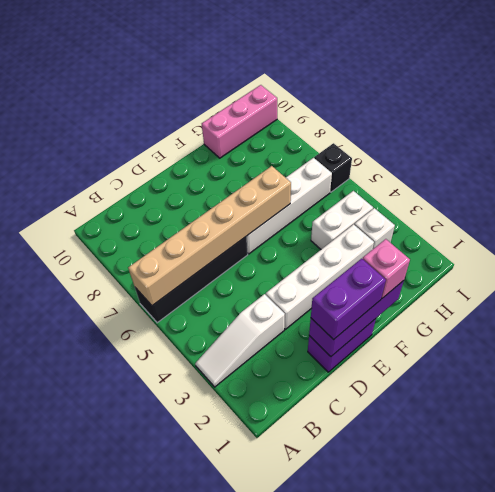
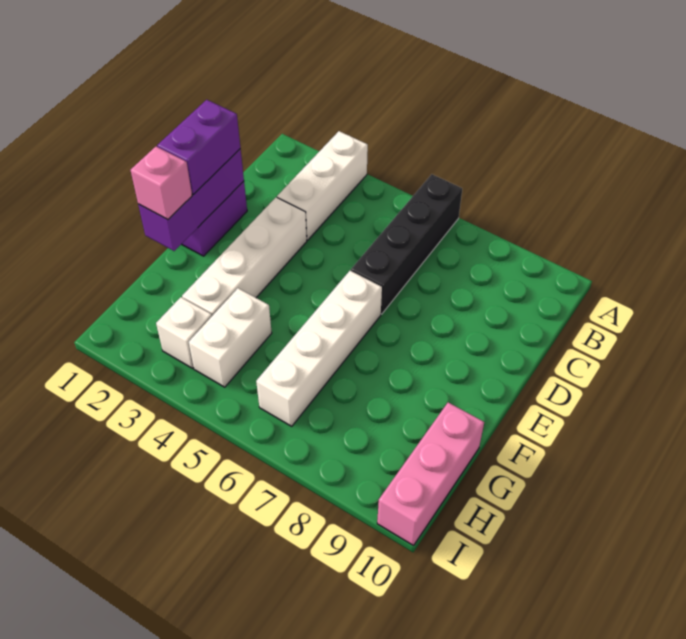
white slope A3:C3 level 1 top C -> white brick A3:C3 level 1
tan brick A6:F6 level 2 -> none
black brick I6 level 1 -> none

